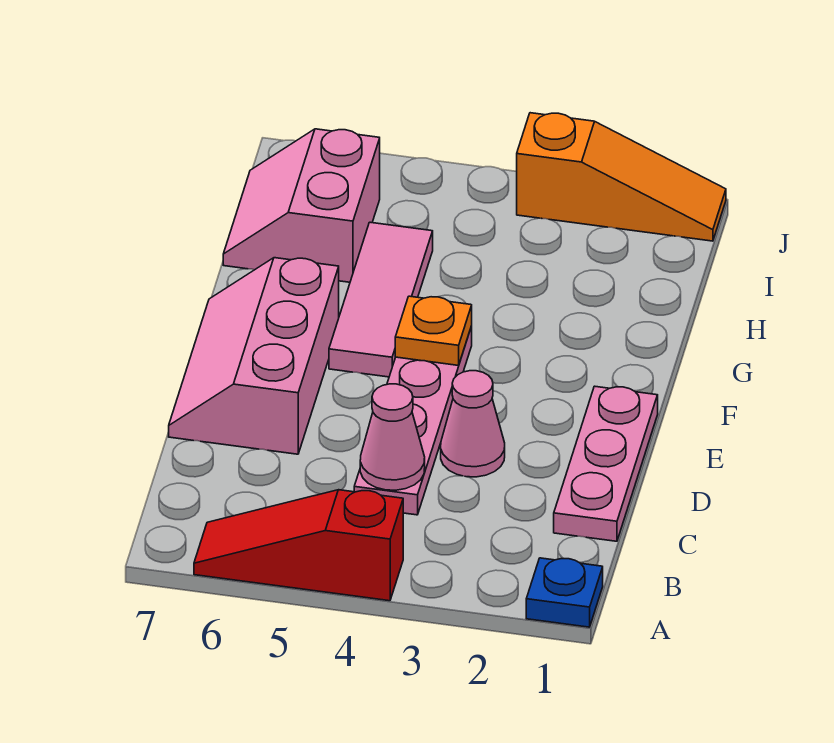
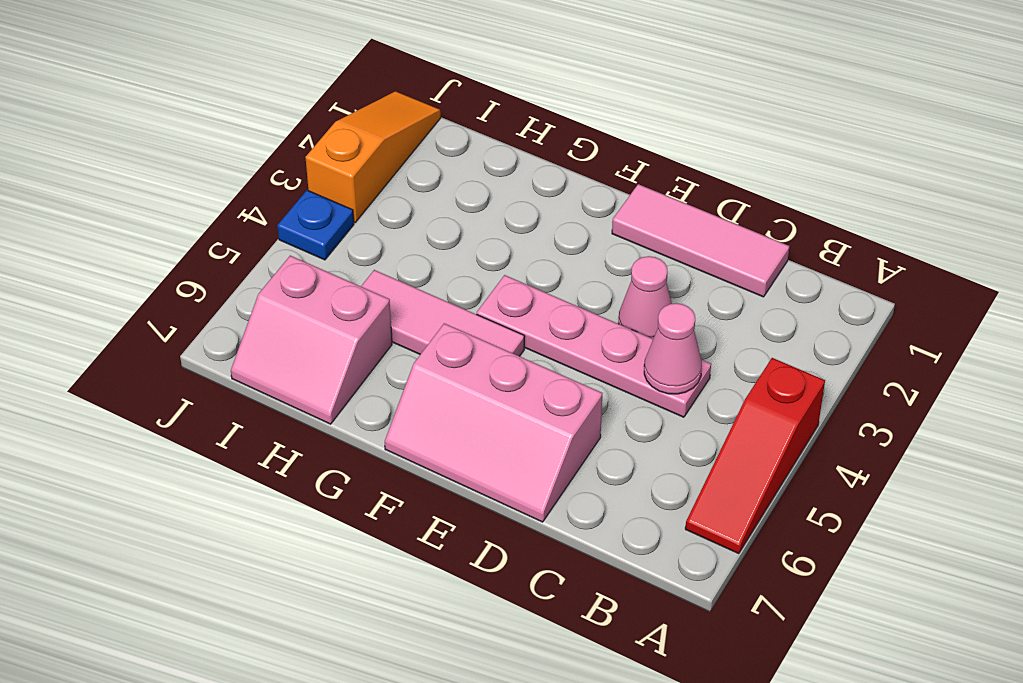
blue plate A1 level 1 -> blue plate J4 level 1
pink plate C1:E1 level 1 -> pink tile C1:E1 level 1
orange plate F4 level 2 -> none

